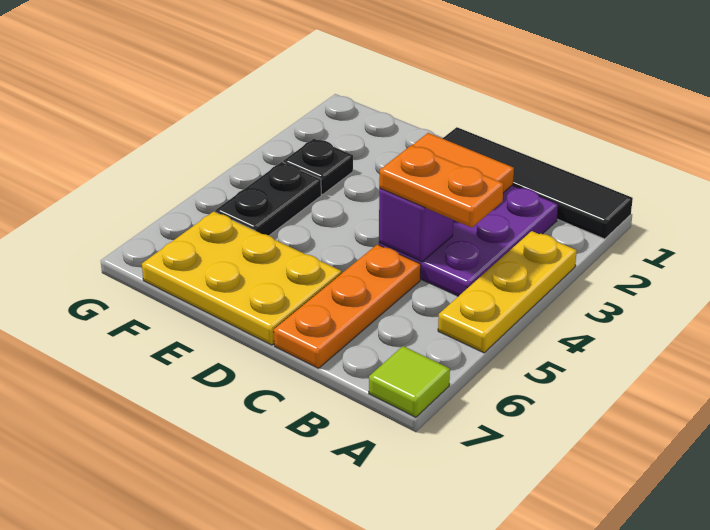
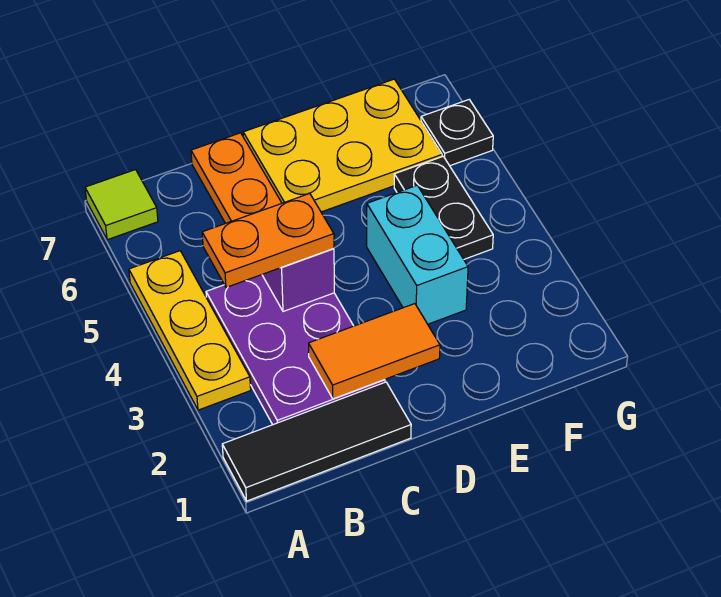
black tile A1:D1 level 1 -> black tile A1:C1 level 1
none -> cyan brick E3:E4 level 1
black plate F3 level 1 -> black plate G6 level 1

